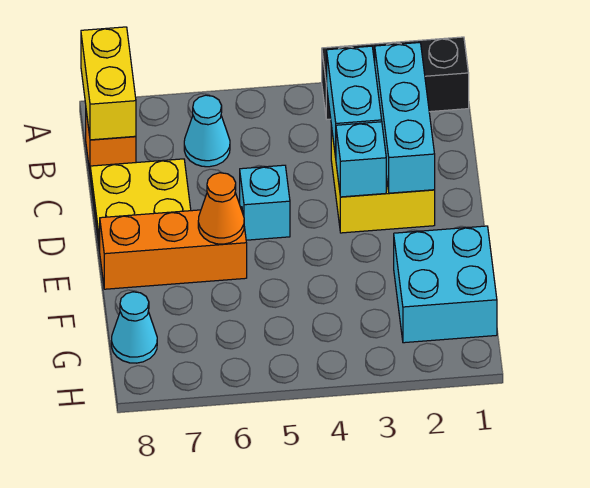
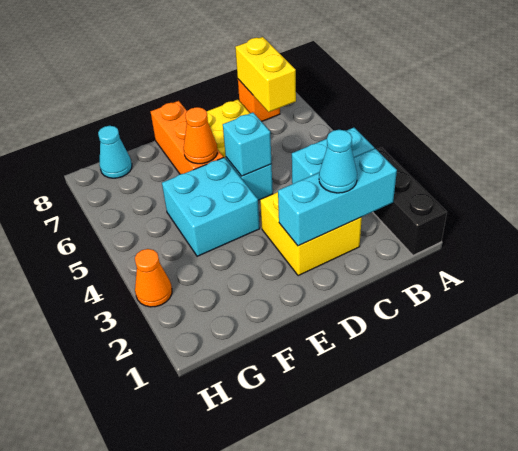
yellow brick A8:B8 level 2 -> yellow brick B7:B8 level 2
cyan cone B6 level 1 -> cyan cone C2 level 3
cyan brick D3 level 2 -> cyan brick D5 level 2
cyan brick F1:G2 level 1 -> cyan brick E4:F5 level 1
none -> orange cone H3 level 1

